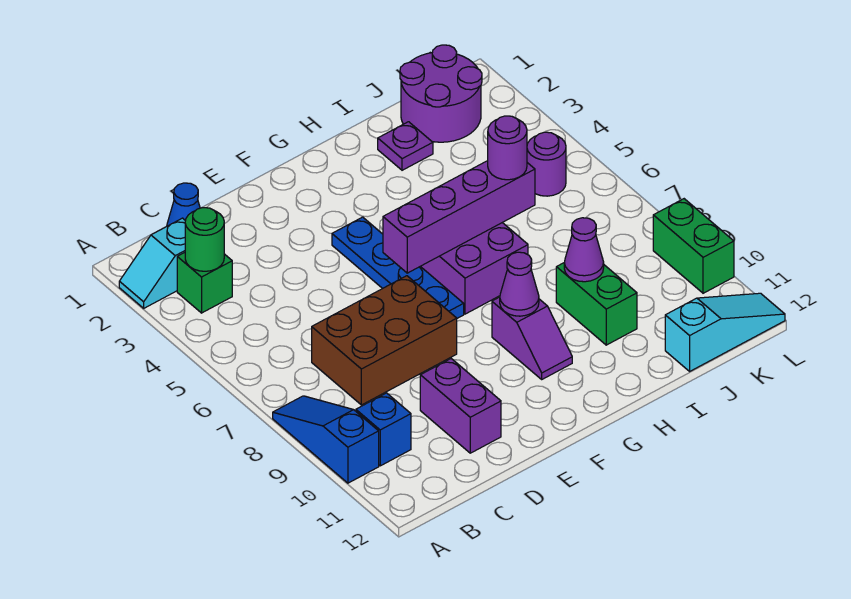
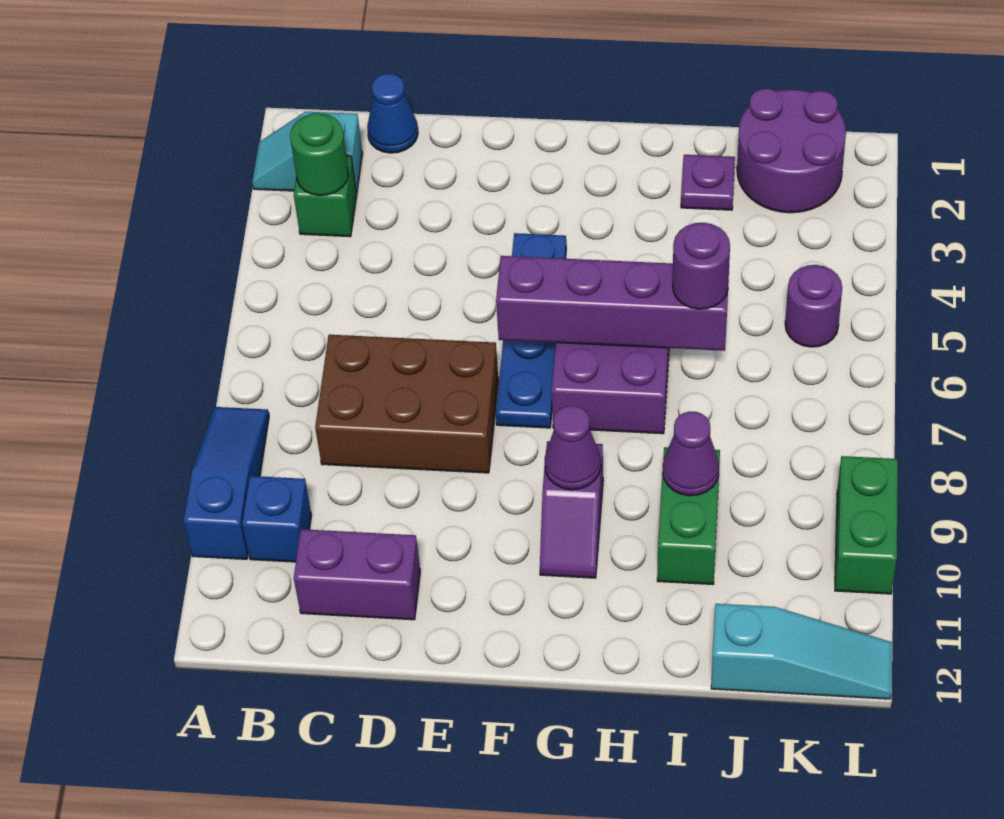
purple brick D10:D11 level 1 -> purple brick C11:D11 level 1

